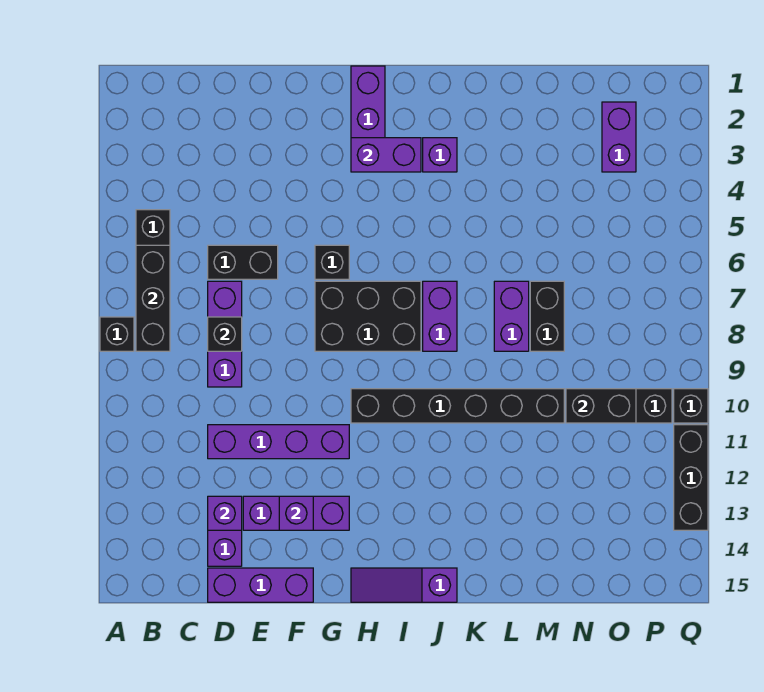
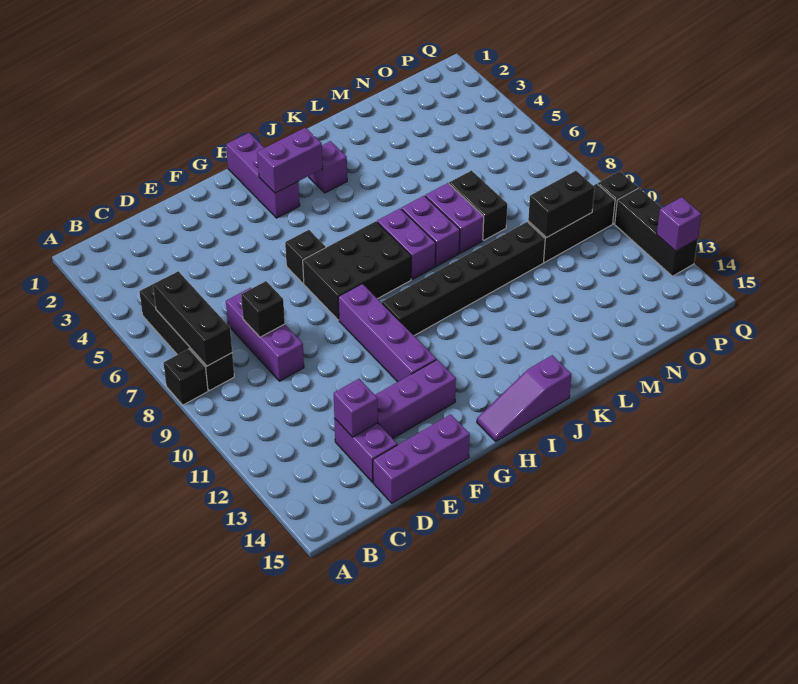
black brick D6:E6 level 1 -> none
purple brick D11:G11 level 1 -> purple brick G9:G12 level 1
purple brick F13 level 2 -> purple brick Q13 level 2
purple brick O2:O3 level 1 -> purple brick K7:K8 level 1

